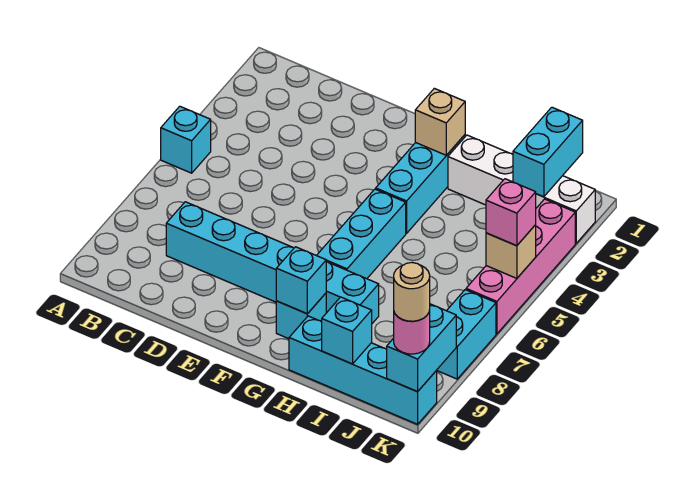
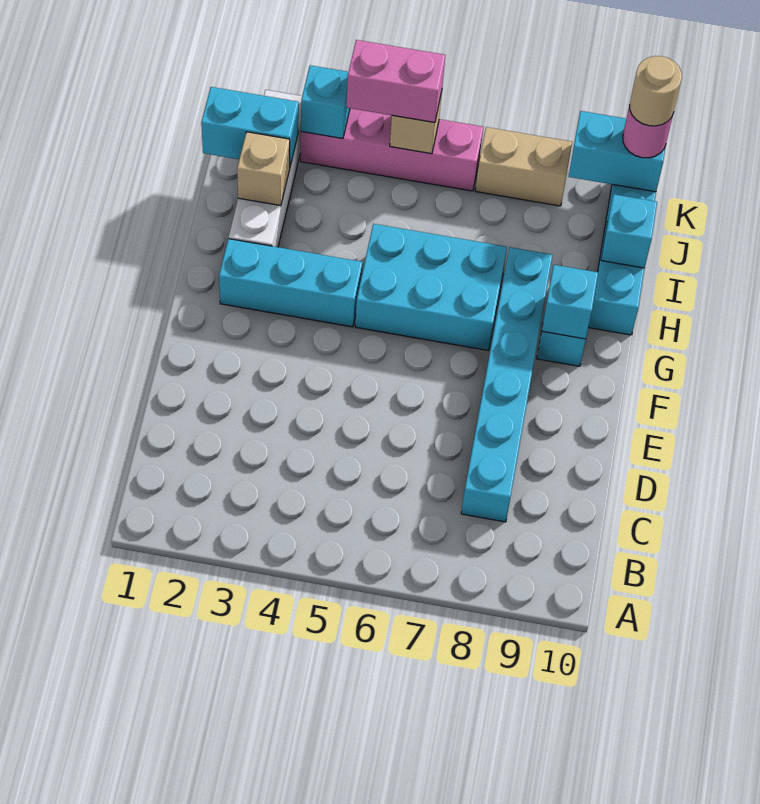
cyan brick A5 level 1 -> cyan brick K3 level 2
tan brick G2 level 2 -> tan brick I2 level 2
cyan brick G5:G7 level 1 -> cyan brick G5:H7 level 1
pink brick K5 level 3 -> pink brick K4:K5 level 3
cyan brick K7:K8 level 1 -> tan brick K7:K8 level 1

